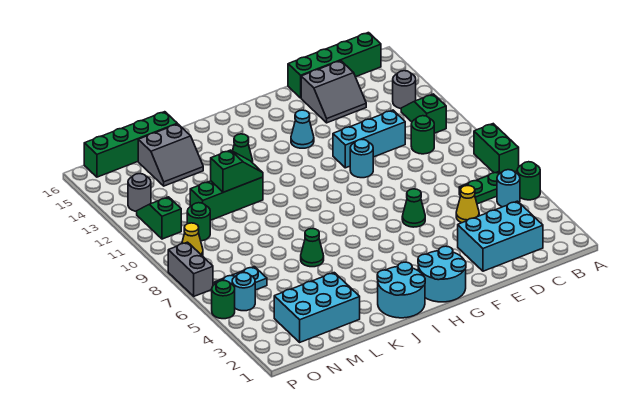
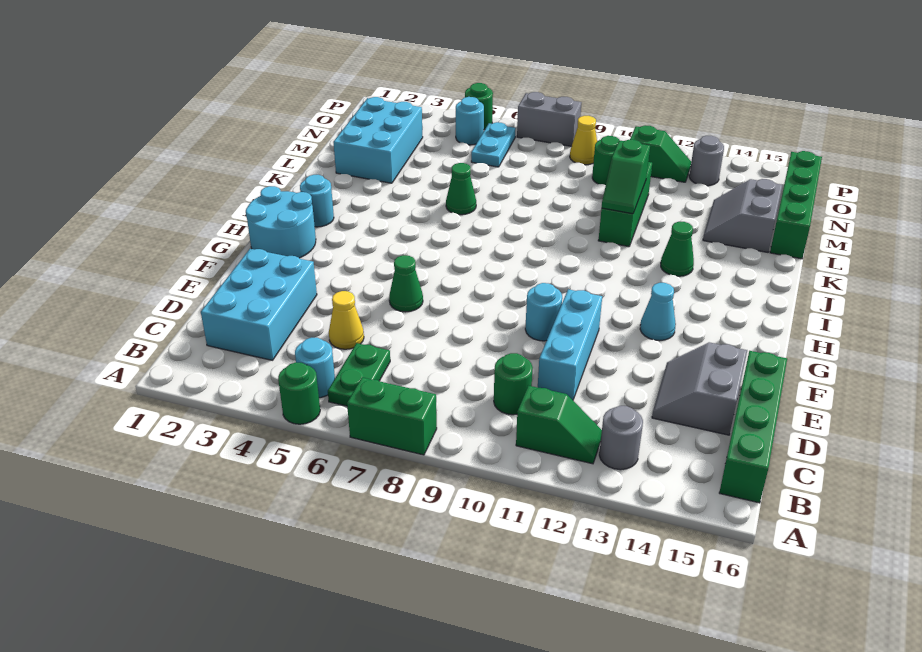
cyan round brick I1:J2 level 1 -> cyan round brick I2 level 1

